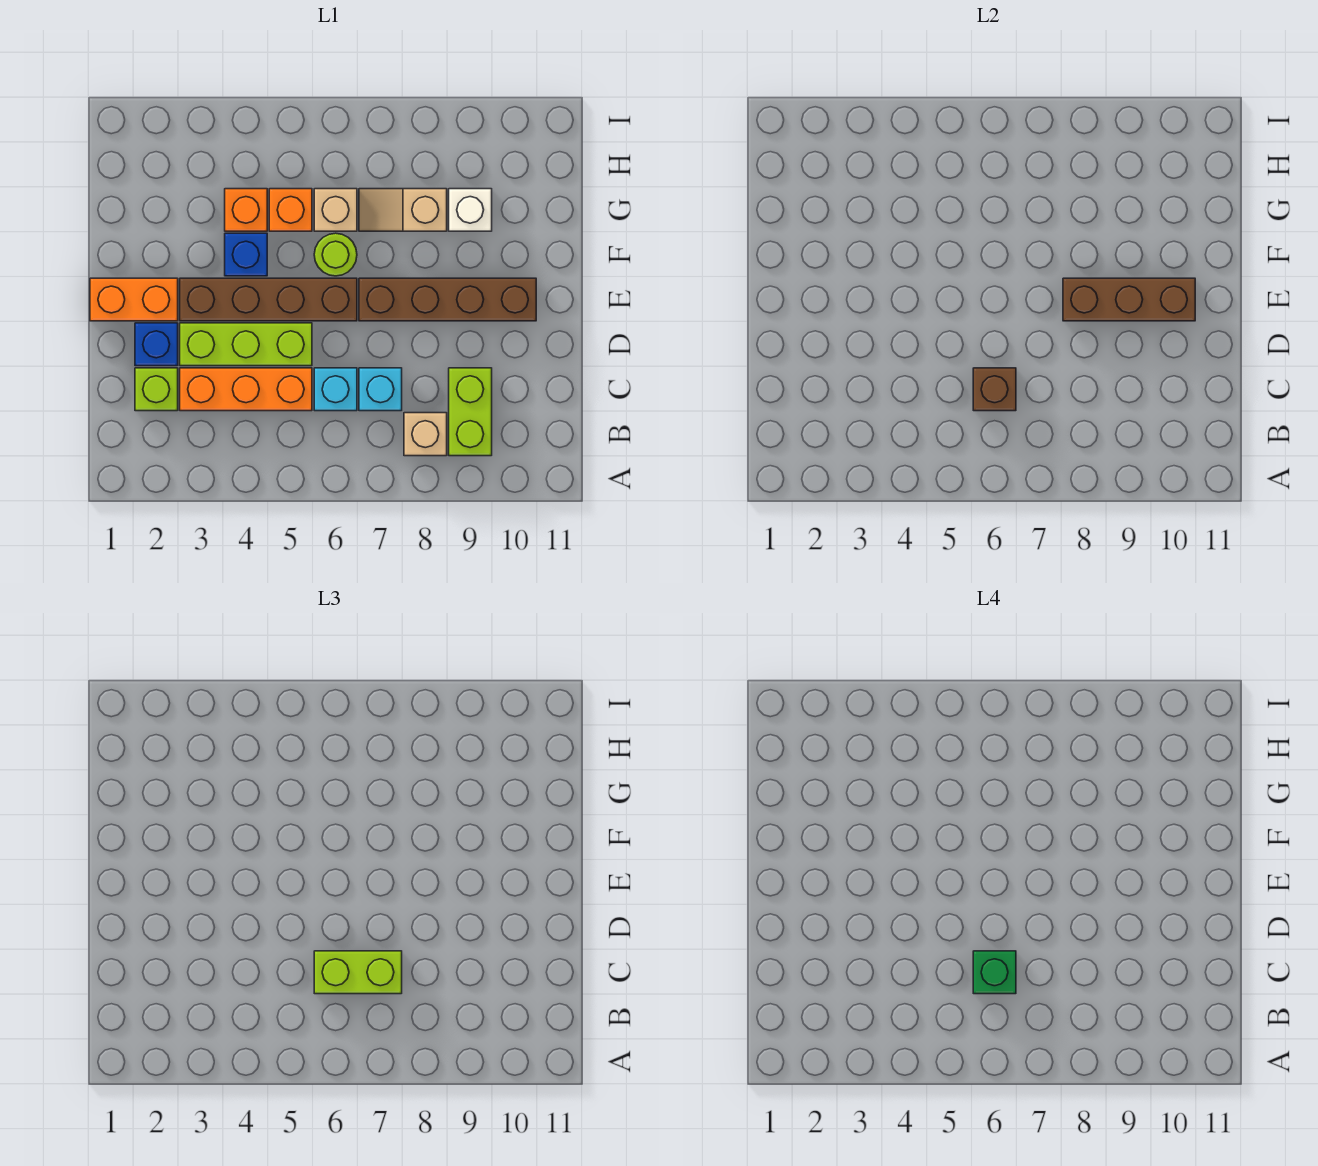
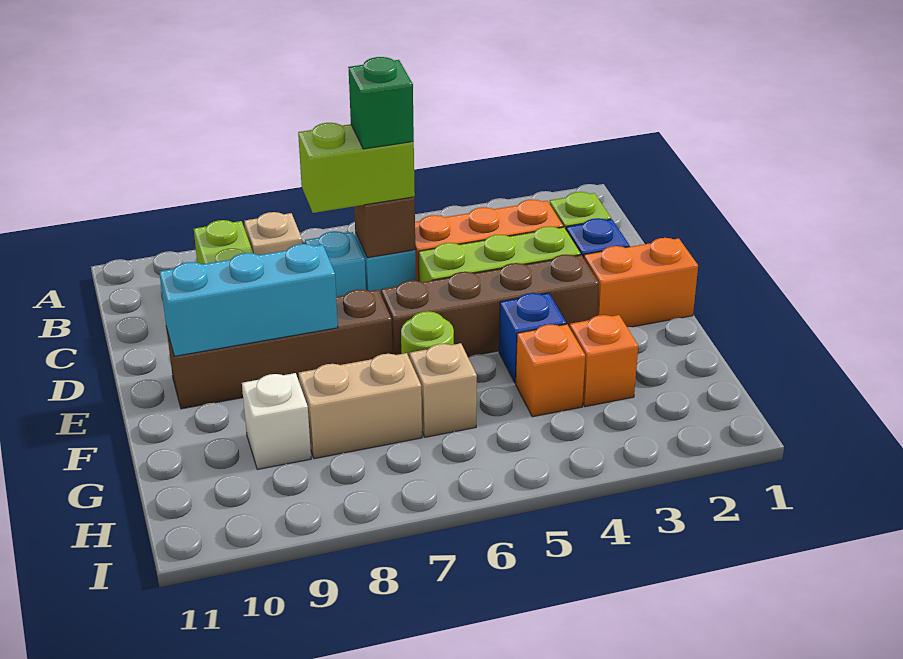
brown brick E8:E10 level 2 -> cyan brick E8:E10 level 2
orange brick G5 level 1 -> orange brick G3 level 1
tan slope G7:G8 level 1 top 8 -> tan brick G7:G8 level 1

